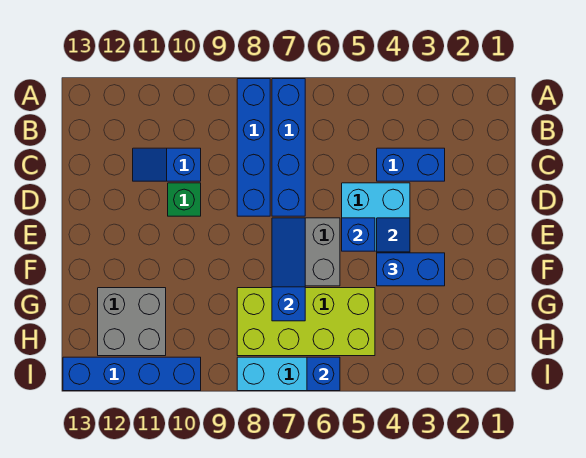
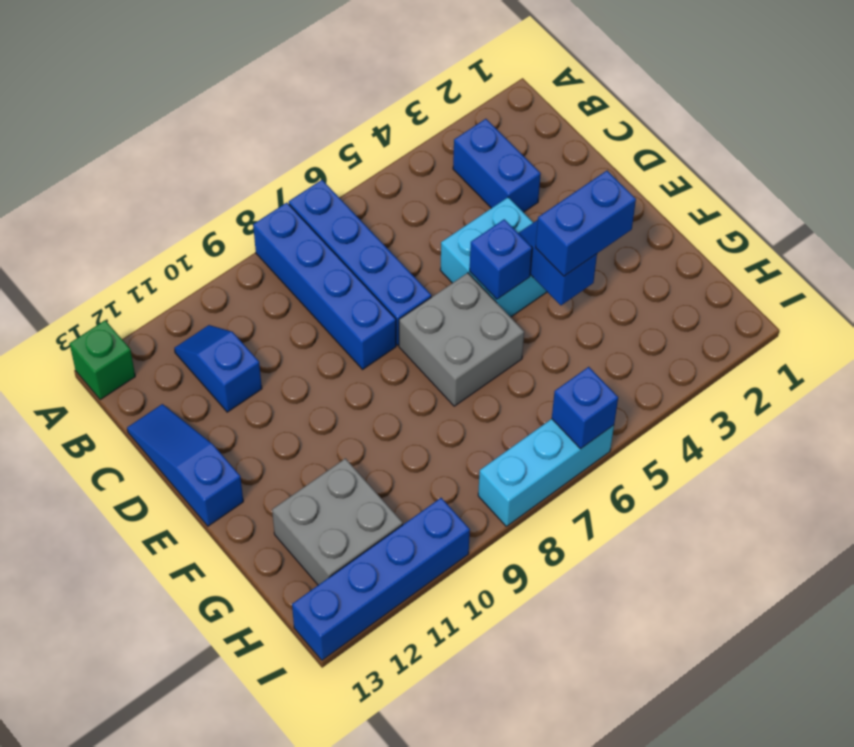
blue brick C3:C4 level 1 -> blue brick B3:C3 level 1
blue slope C10:C11 level 1 top 10 -> blue slope B11:C11 level 1 top C
green brick D10 level 1 -> green brick A13 level 1
blue slope E7:G7 level 2 top G -> blue slope C13:E13 level 1 top E
lime brick G5:H8 level 1 -> none

